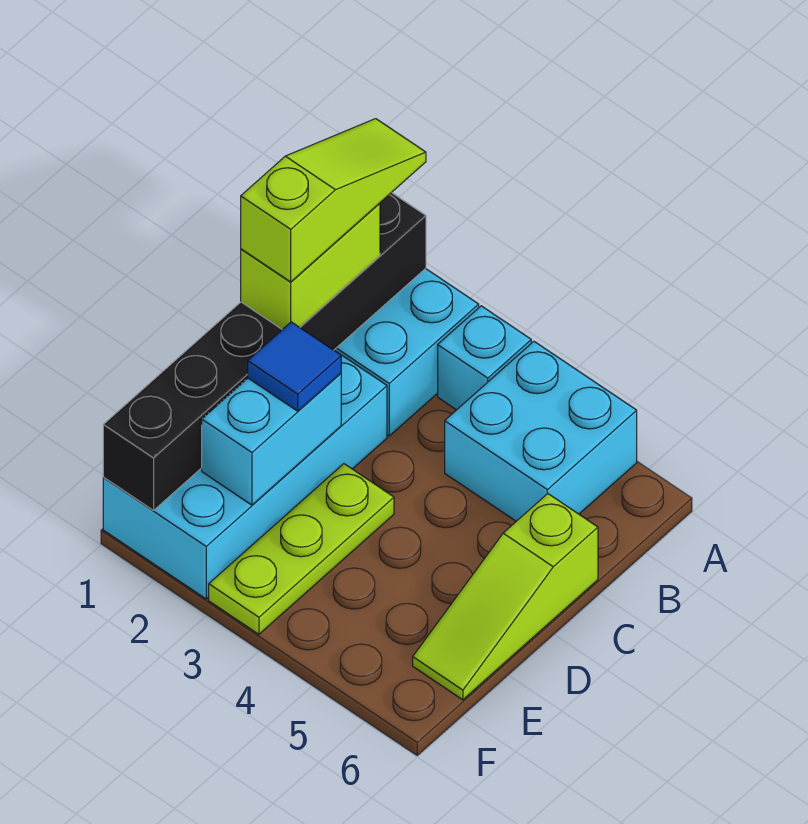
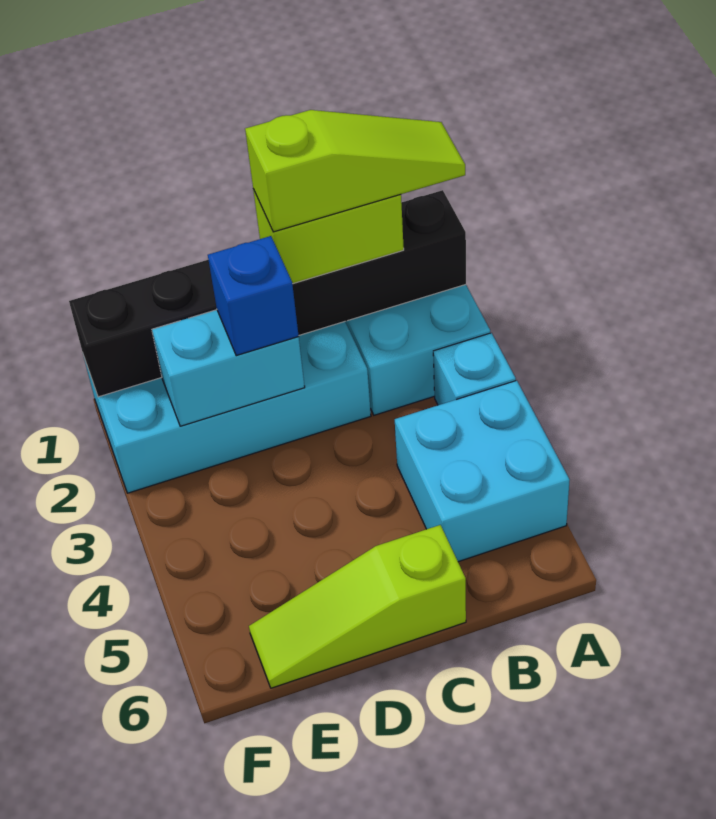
blue tile D2 level 3 -> blue brick D2 level 3
lime plate D3:F3 level 1 -> none

